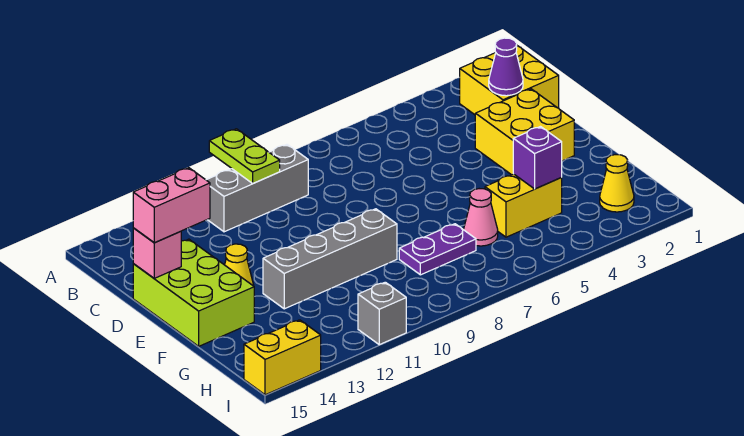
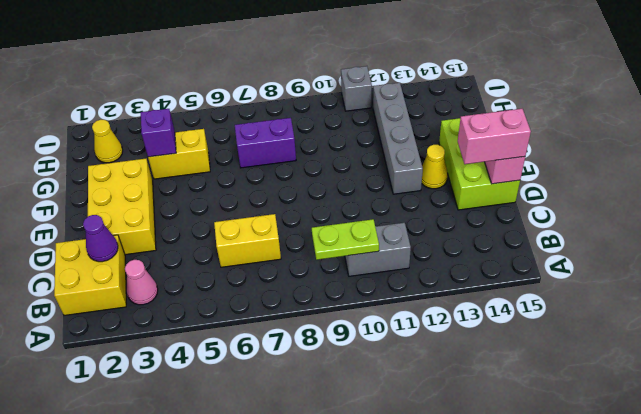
lime plate A10:B10 level 2 -> lime plate B9:B10 level 2
grey brick B9:B11 level 1 -> grey brick B10:B11 level 1
yellow brick D2:E3 level 1 -> yellow brick D2:F3 level 1
grey brick F9:F12 level 1 -> grey brick E12:H12 level 1
pink cone G6 level 1 -> pink cone B3 level 1
purple plate G7:G8 level 1 -> purple brick G7:G8 level 1
yellow brick I14:I15 level 1 -> yellow brick C6:C7 level 1

